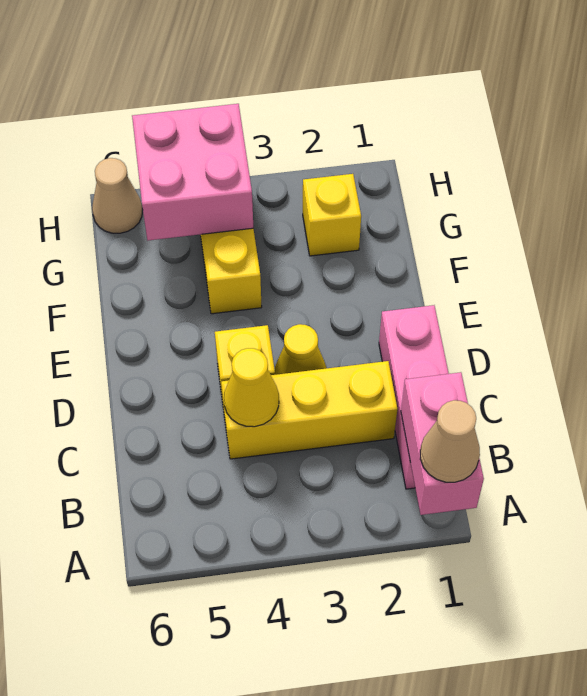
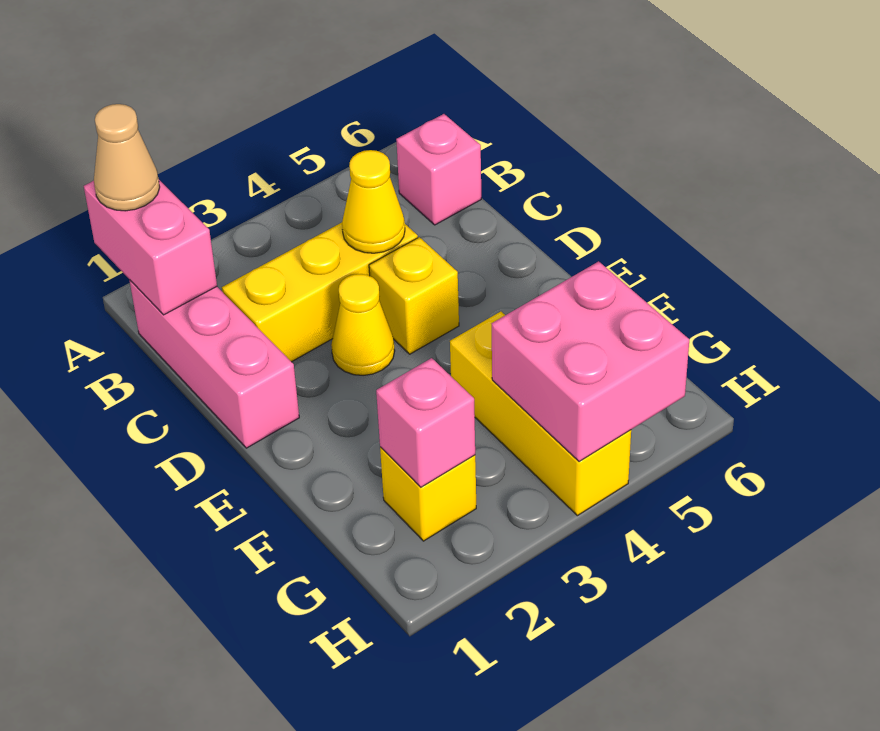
none -> pink brick B6 level 1
none -> pink brick G2 level 2
tan cone H6 level 1 -> none

